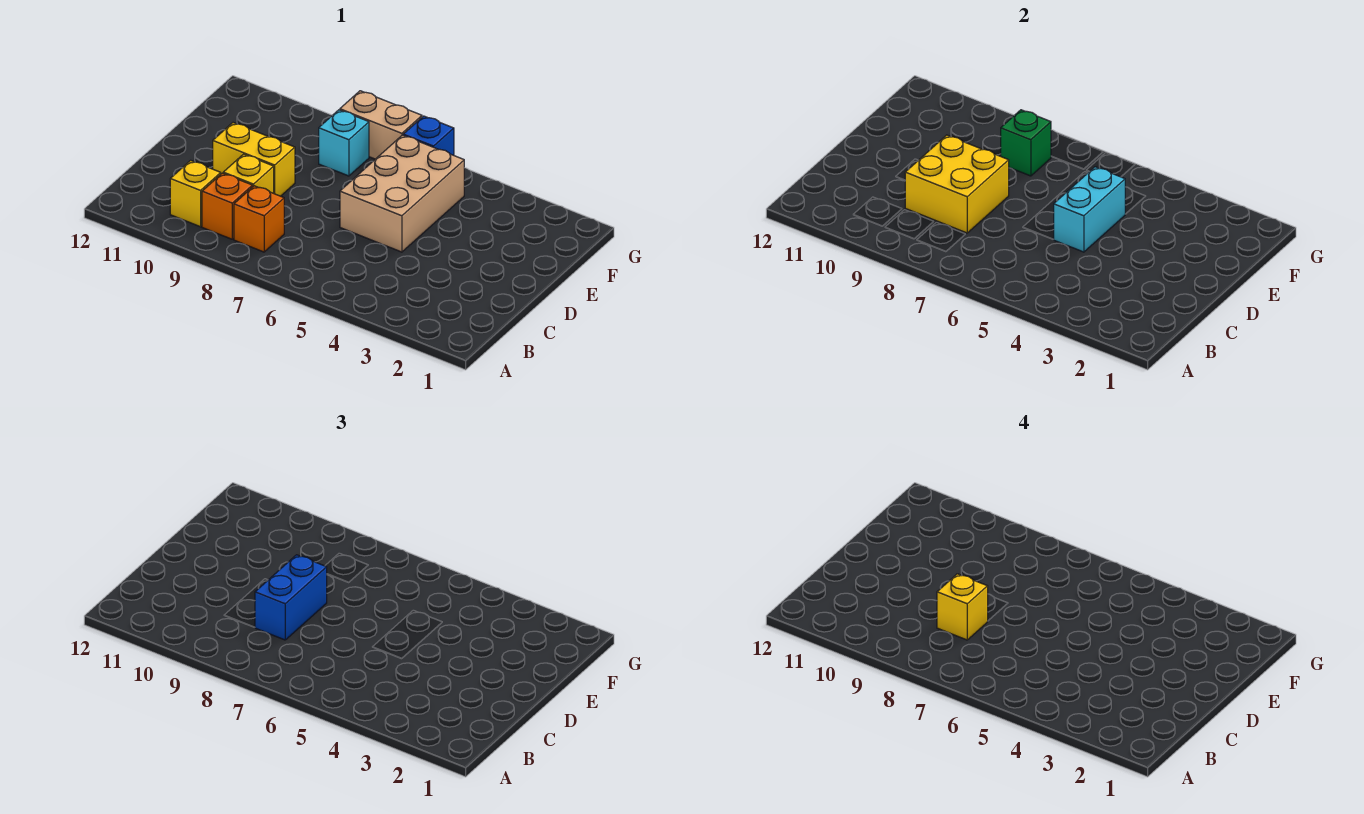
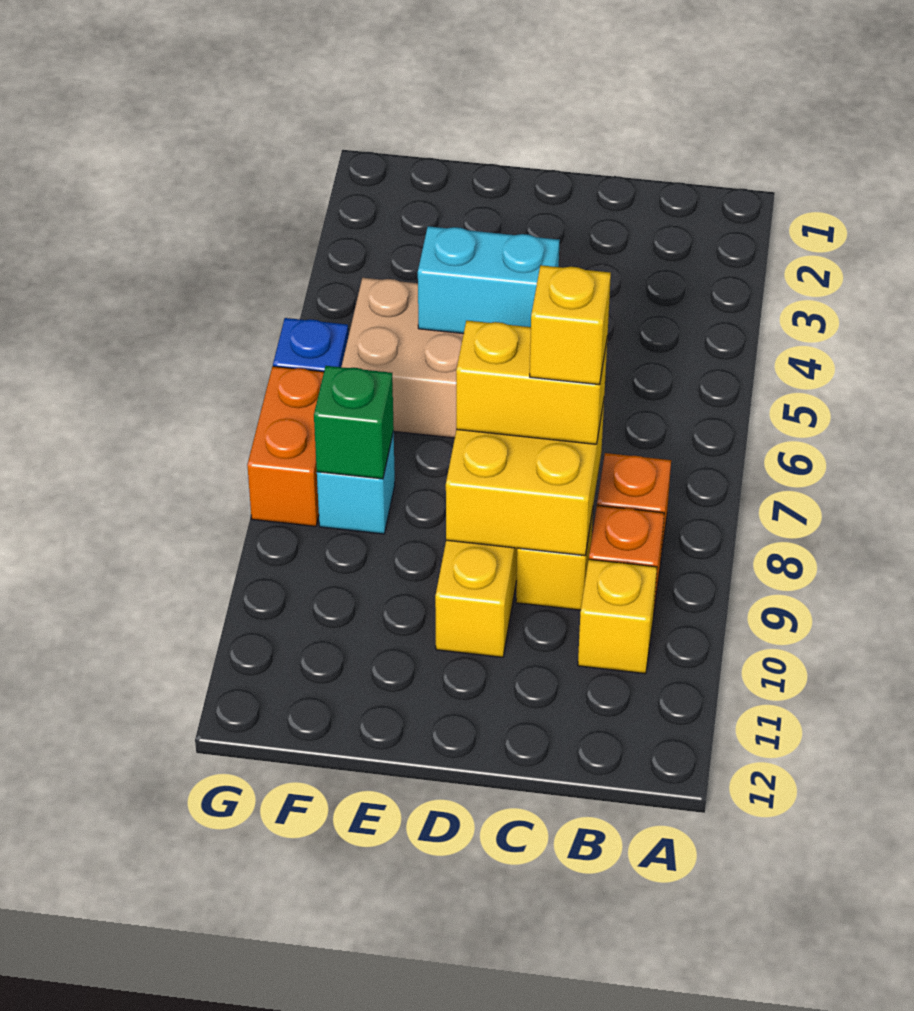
blue brick C8:D8 level 3 -> yellow brick C8:D8 level 3
tan brick G7:G8 level 1 -> orange brick G7:G8 level 1

